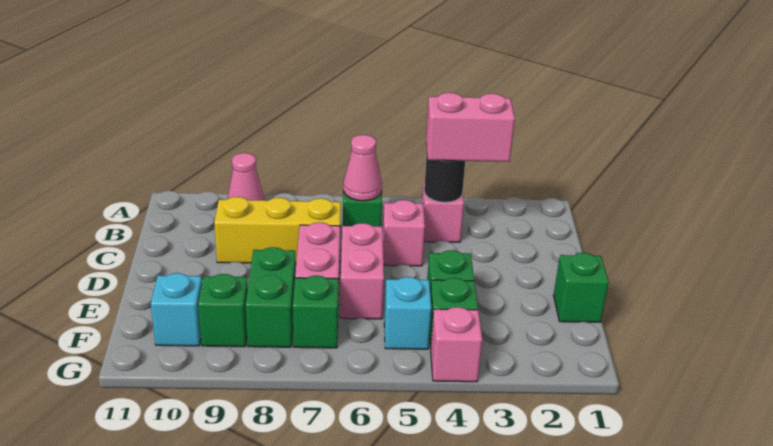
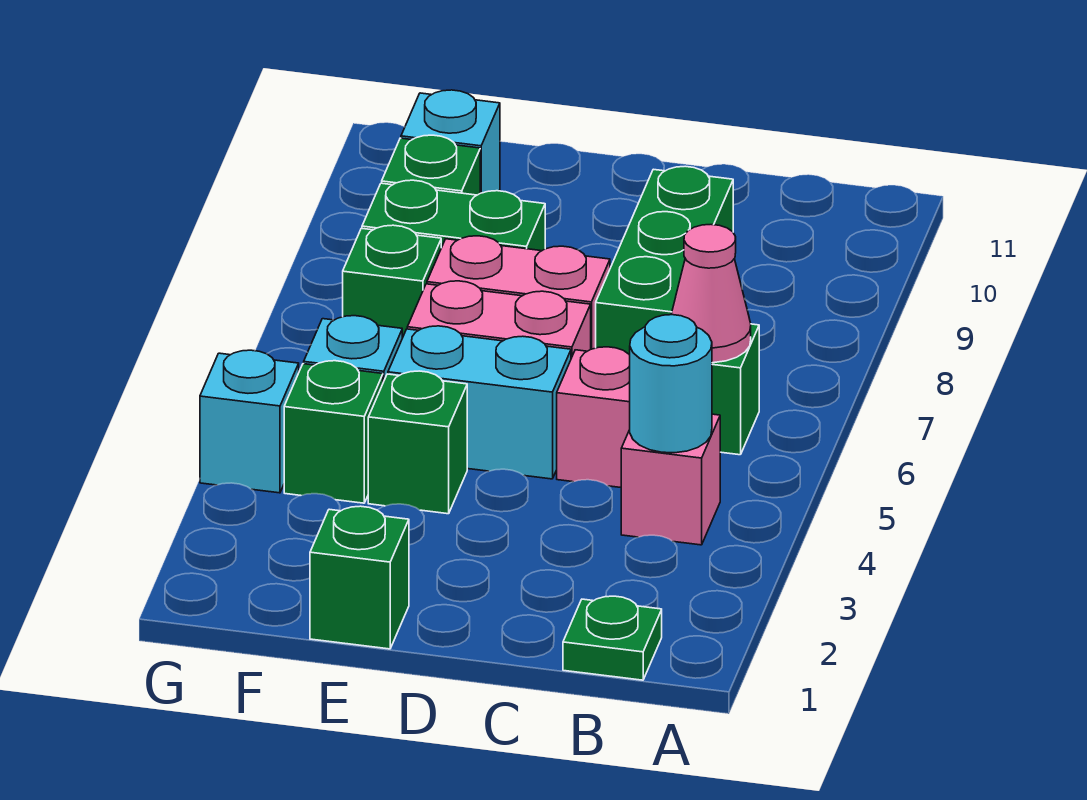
pink cone A9 level 1 -> none
none -> green plate B1 level 1
pink brick B3:B4 level 3 -> none
black round brick B4 level 2 -> cyan round brick B4 level 2
yellow brick C7:C9 level 1 -> green brick C7:C9 level 1
none -> cyan brick D5:E5 level 1
pink brick G4 level 1 -> cyan brick G4 level 1

